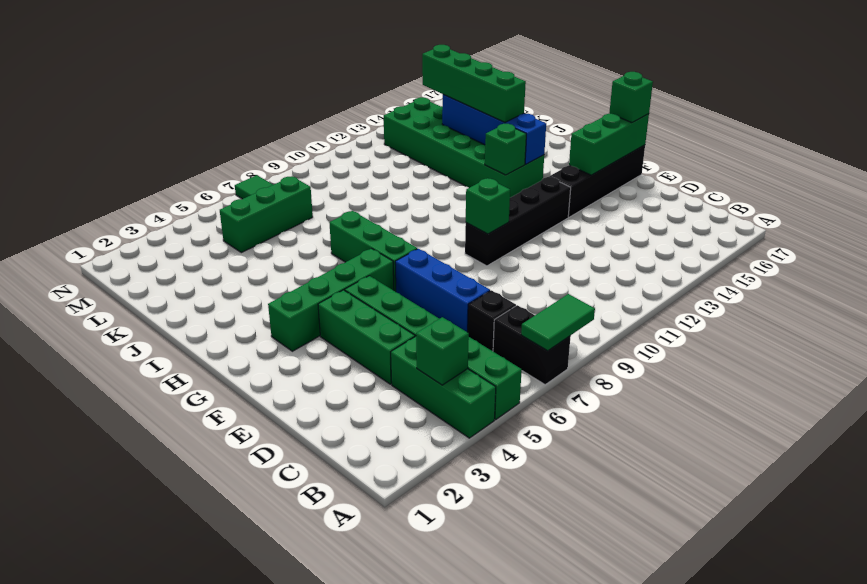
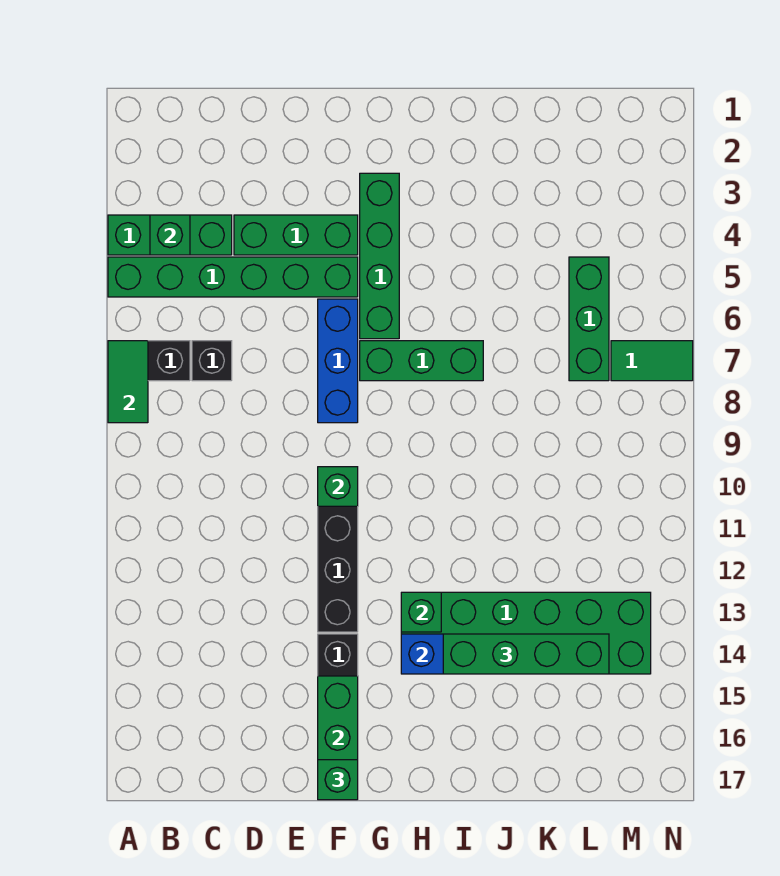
blue brick D7:F7 level 1 -> blue brick F6:F8 level 1

